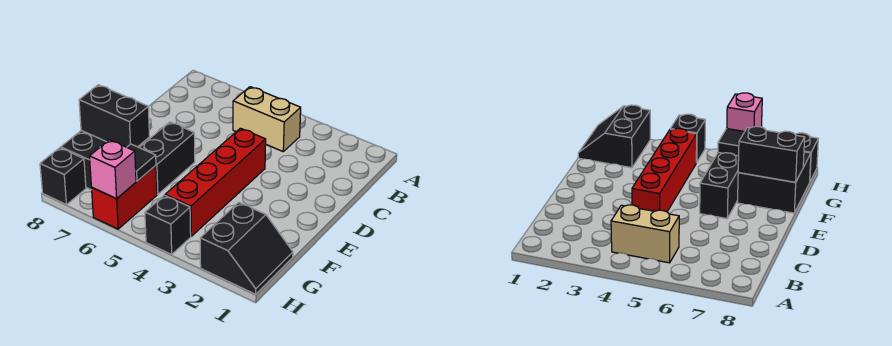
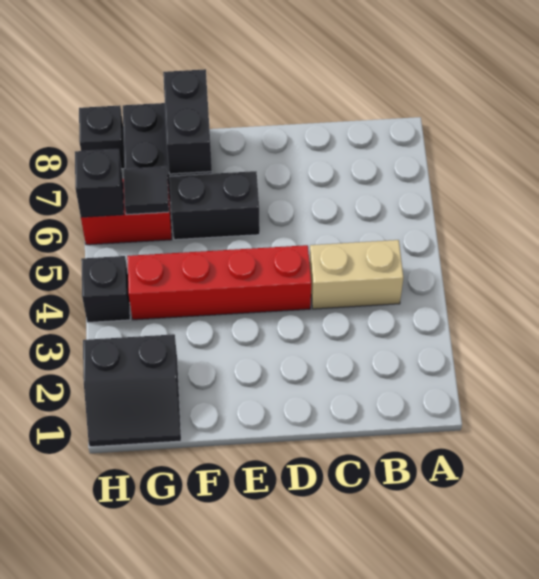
tan brick B4:B5 level 1 -> tan brick B4:C4 level 1
pink brick H6 level 2 -> black brick H6 level 2

